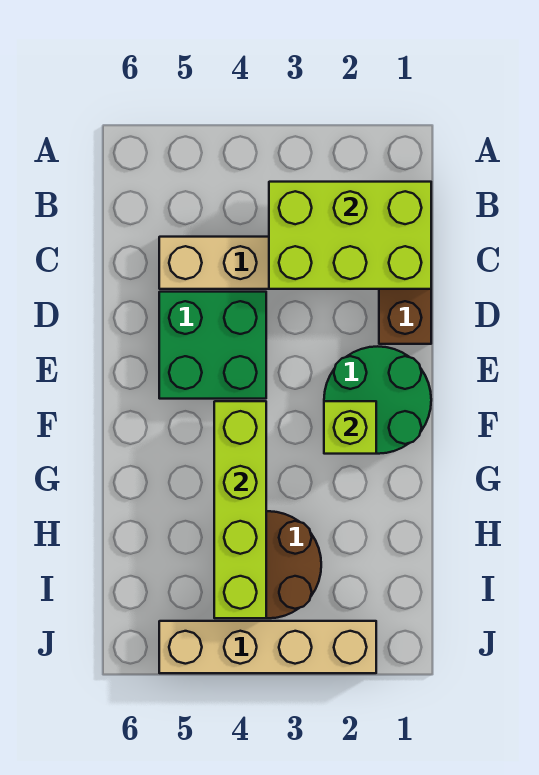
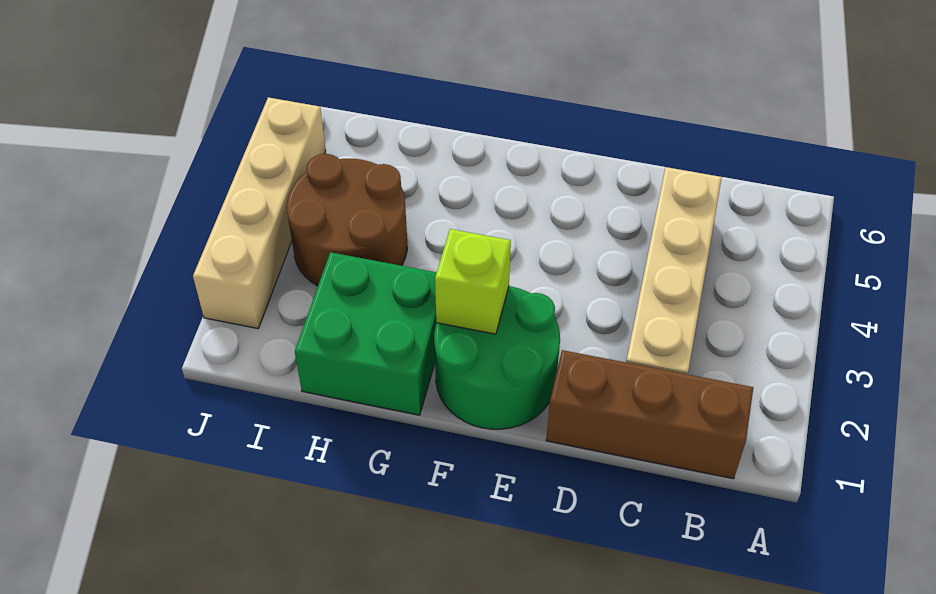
lime brick B1:C3 level 2 -> none
green brick D4:E5 level 1 -> green brick G1:H2 level 1
lime brick F4:I4 level 2 -> none

